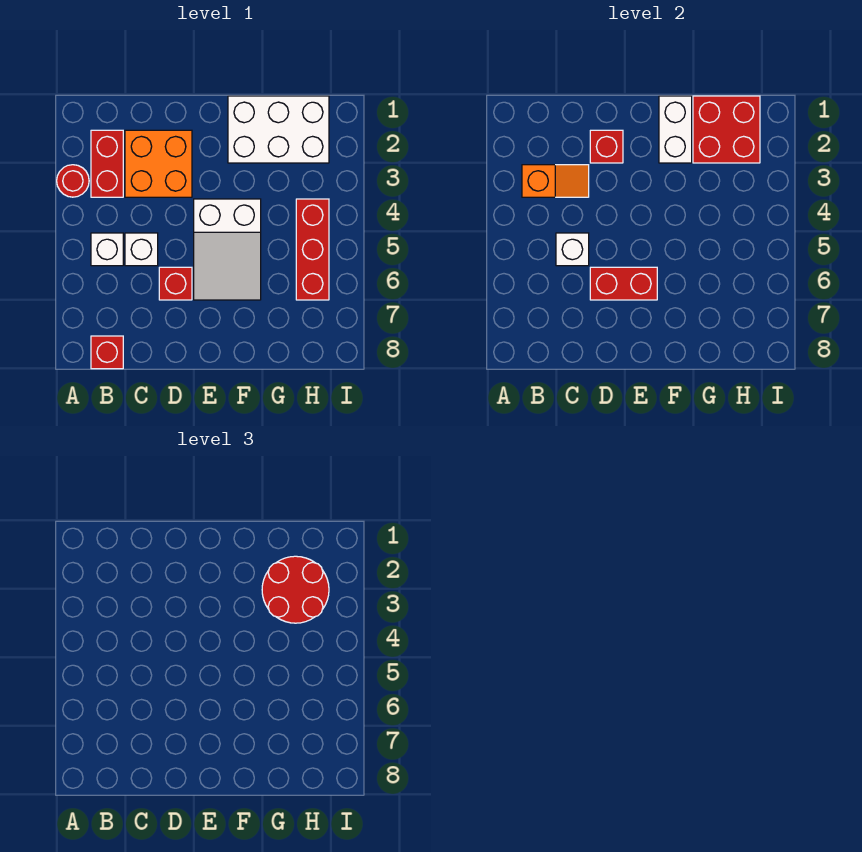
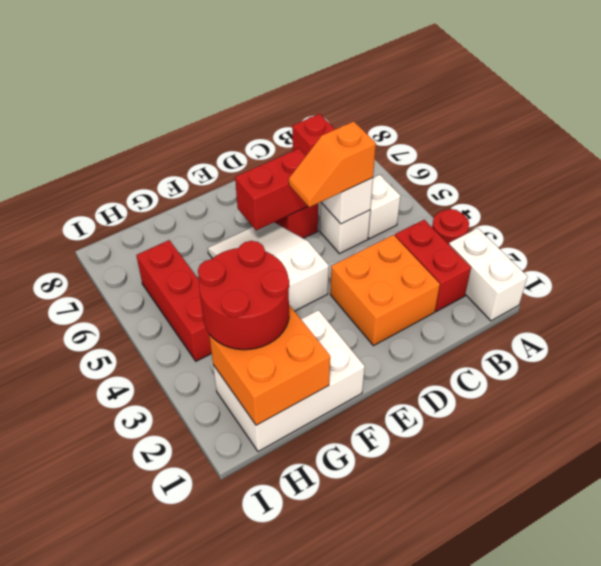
orange slope B3:C3 level 2 top B -> orange slope C5:D5 level 3 top C
red brick D2 level 2 -> none
white brick F1:F2 level 2 -> white brick A1:A2 level 1
red brick G1:H2 level 2 -> orange brick G1:H2 level 2

